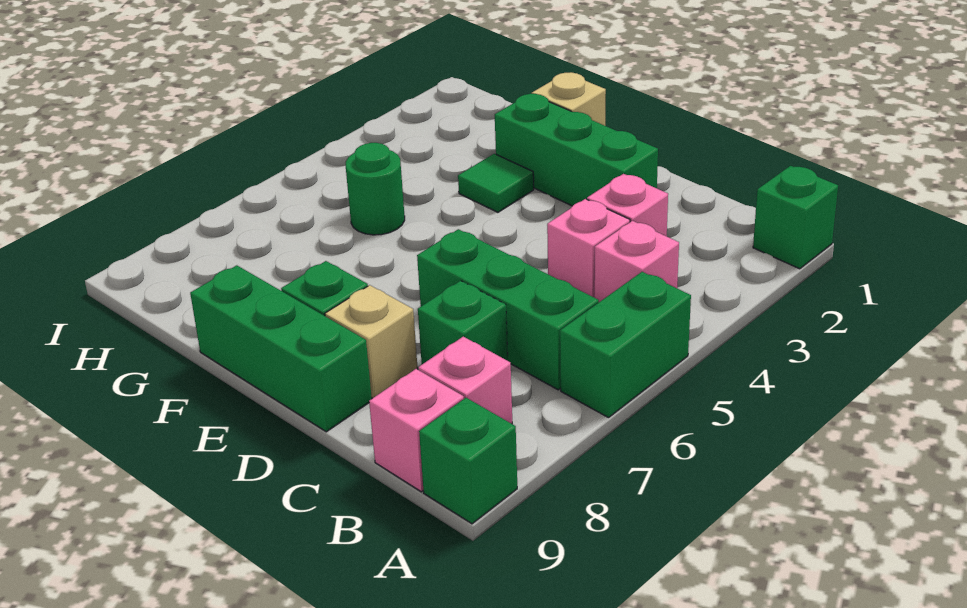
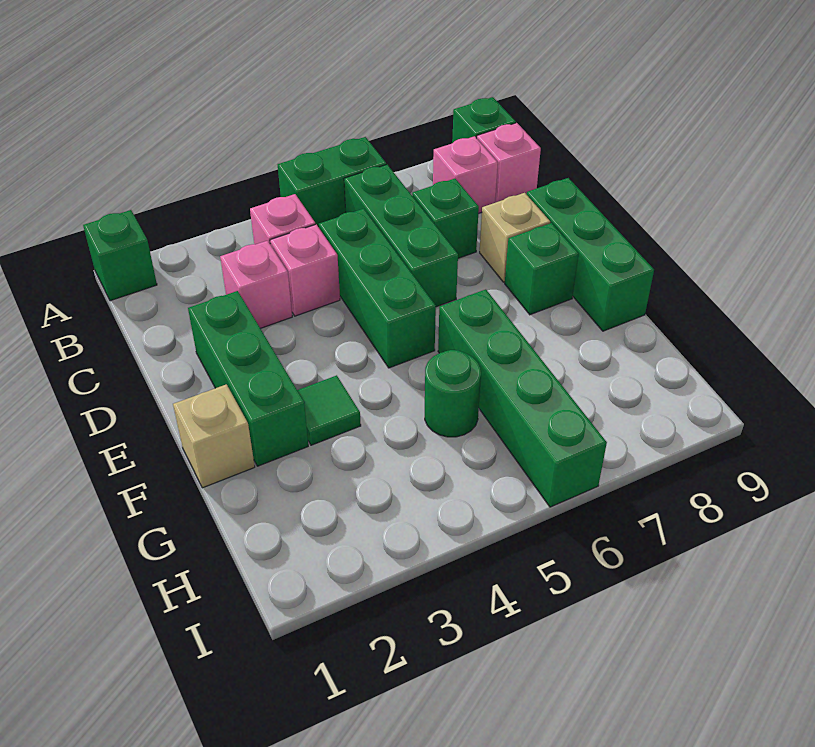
none -> green brick C5:E5 level 1
none -> green brick F6:I6 level 1

